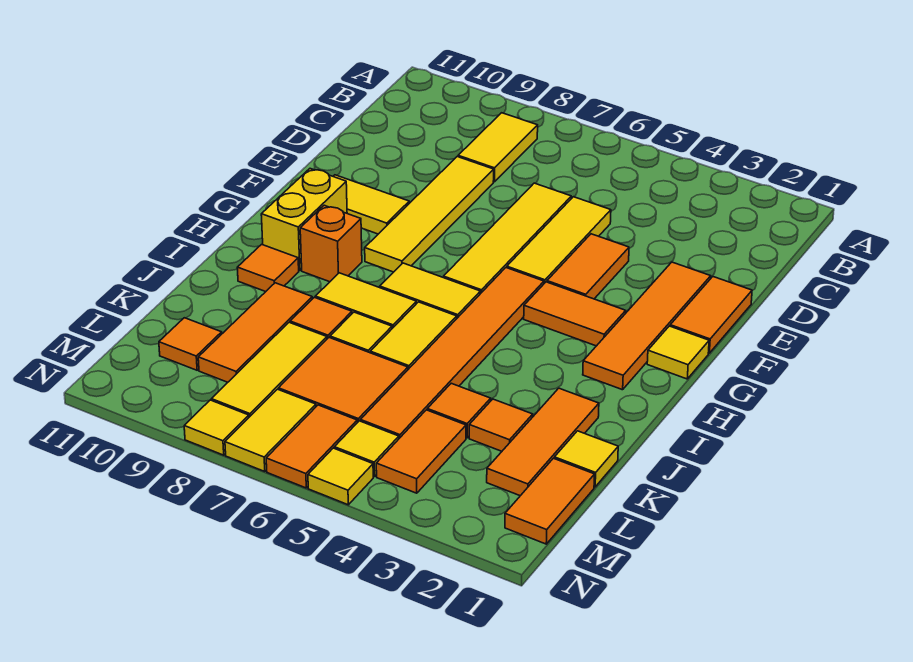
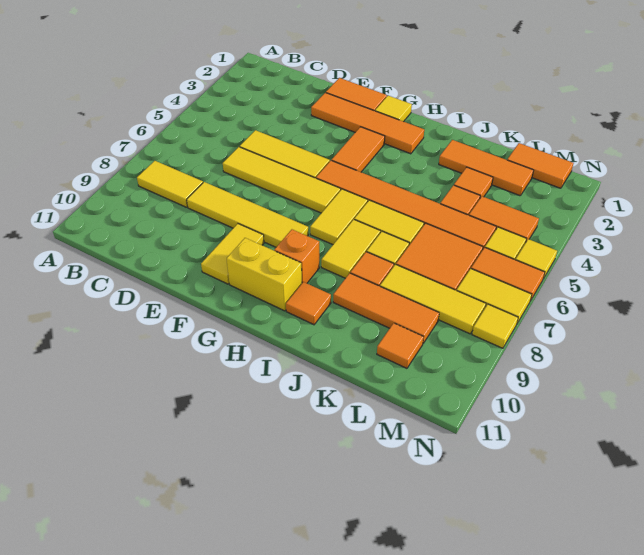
orange tile E4:F4 level 1 -> none
yellow tile K1 level 1 -> none

